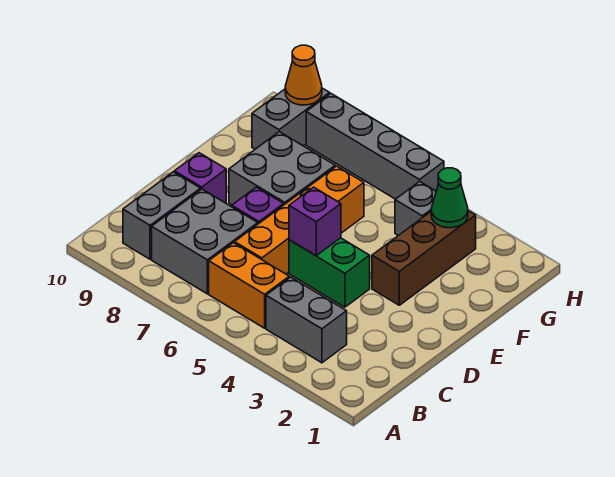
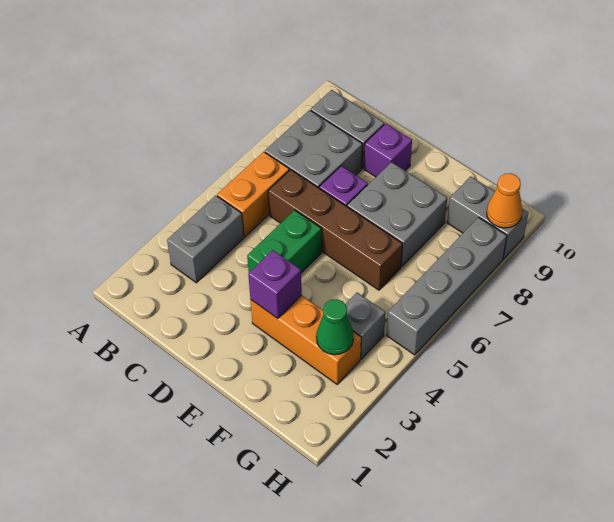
orange brick C6:F6 level 1 -> brown brick C6:F6 level 1
purple brick D5 level 2 -> purple brick E3 level 2
brown brick E3:G3 level 1 -> orange brick E3:G3 level 1

